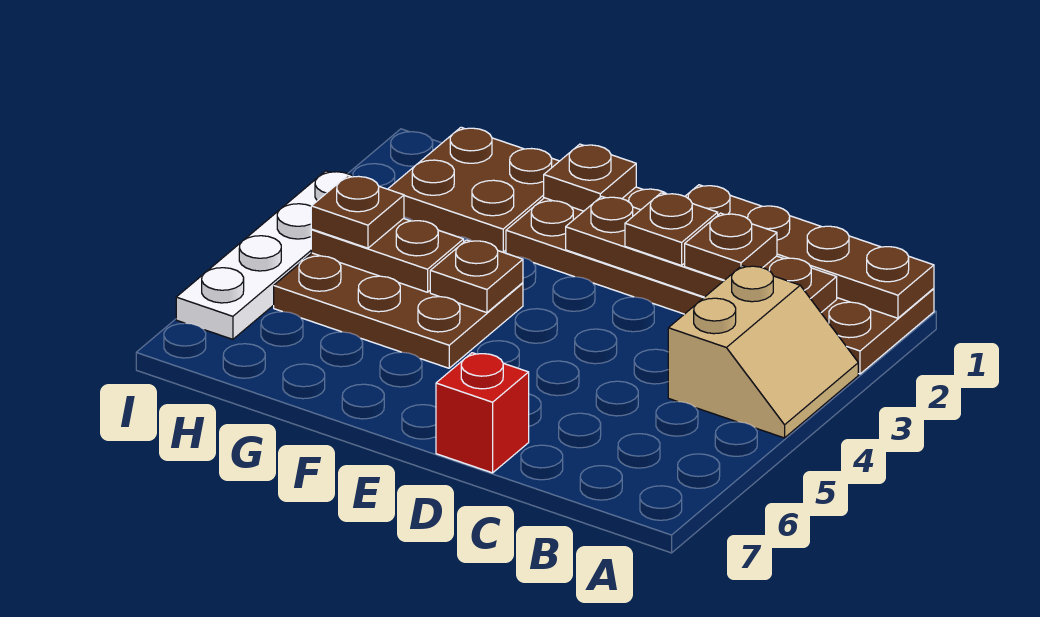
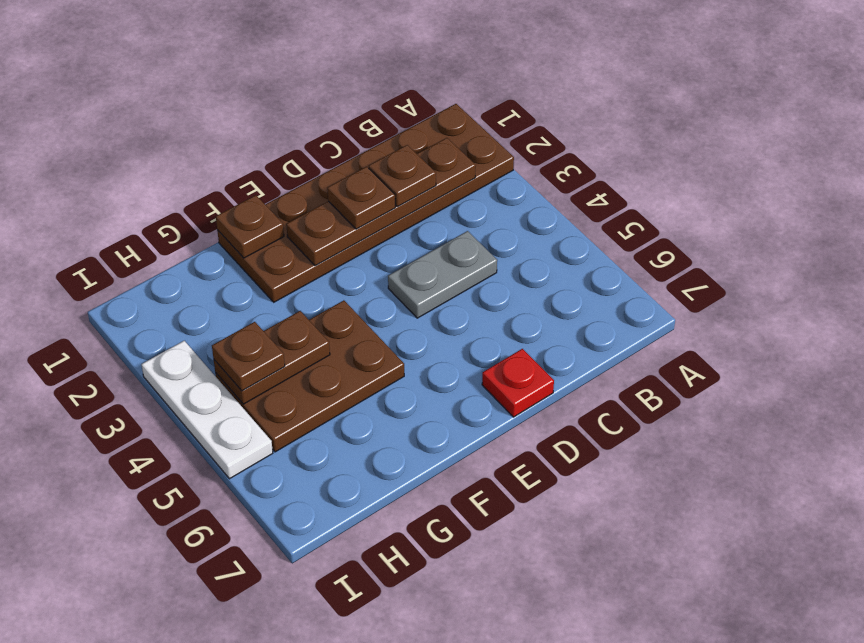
brown plate A1:D1 level 2 -> none
tan slope A3:B4 level 1 top B -> none
none -> grey plate C4:D4 level 1
red brick D7 level 1 -> red plate D7 level 1
brown plate F4 level 2 -> none
brown plate G1:H2 level 1 -> none
white plate I3:I6 level 1 -> white plate I3:I5 level 1

